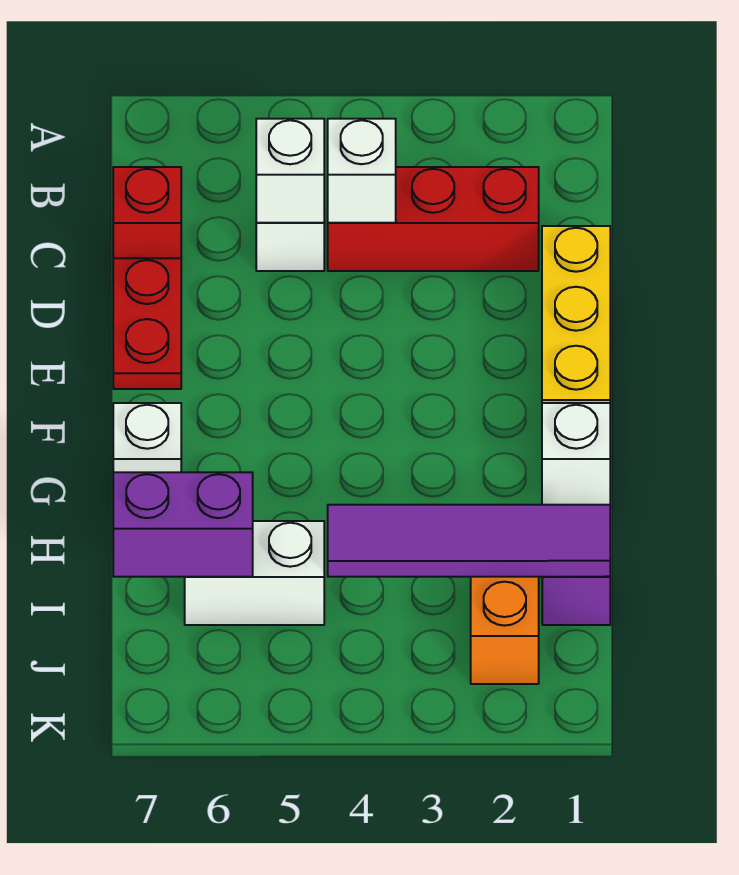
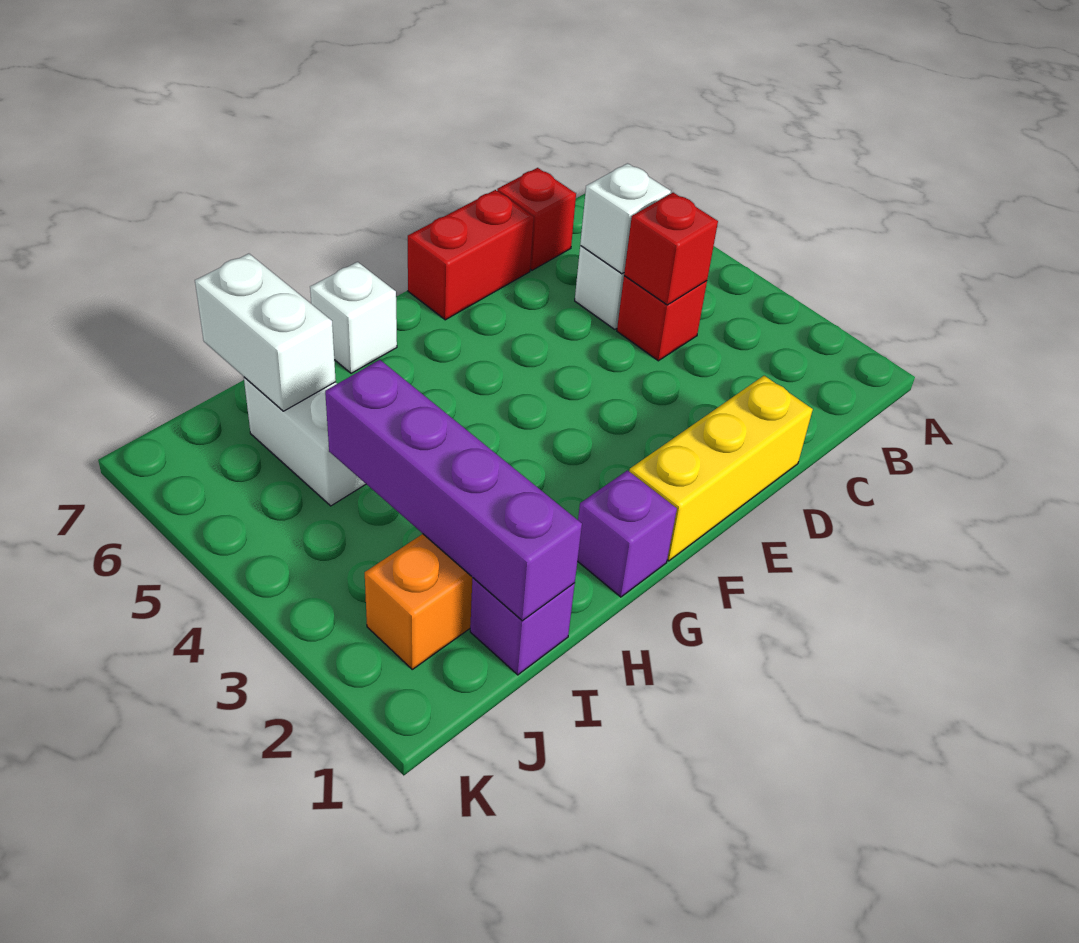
red brick C2:C4 level 1 -> red brick C4 level 1
white brick C4 level 2 -> red brick C4 level 2
red plate D7:E7 level 1 -> red brick D7:E7 level 1
white brick G1 level 1 -> purple brick G1 level 1
purple tile I1:I4 level 2 -> purple brick I1:I4 level 2
purple brick I6:I7 level 2 -> white brick I6:I7 level 2

